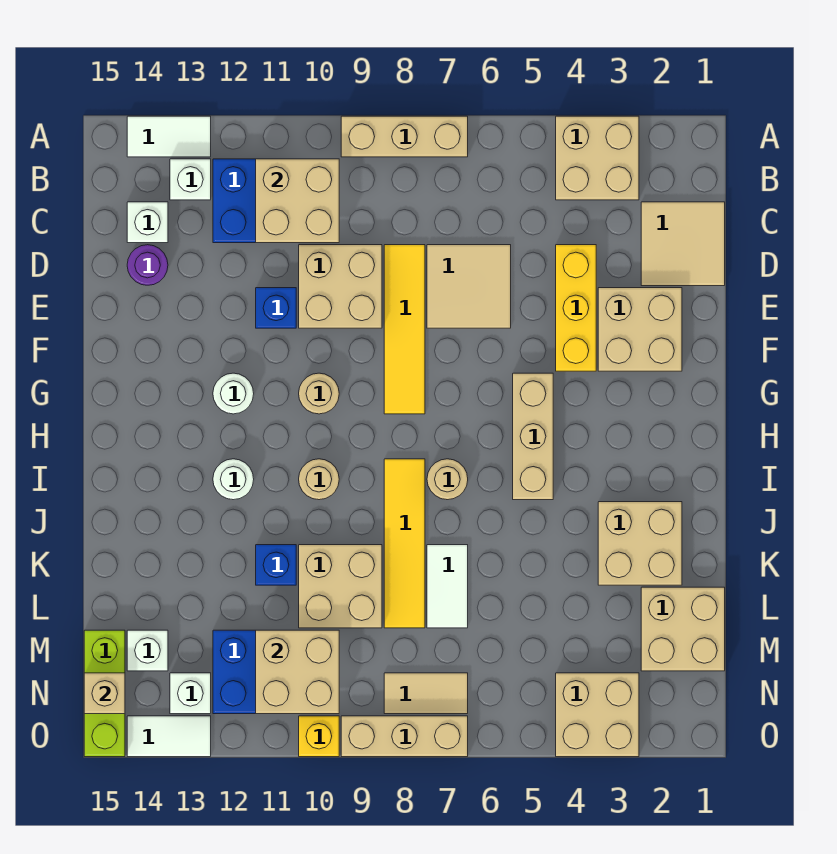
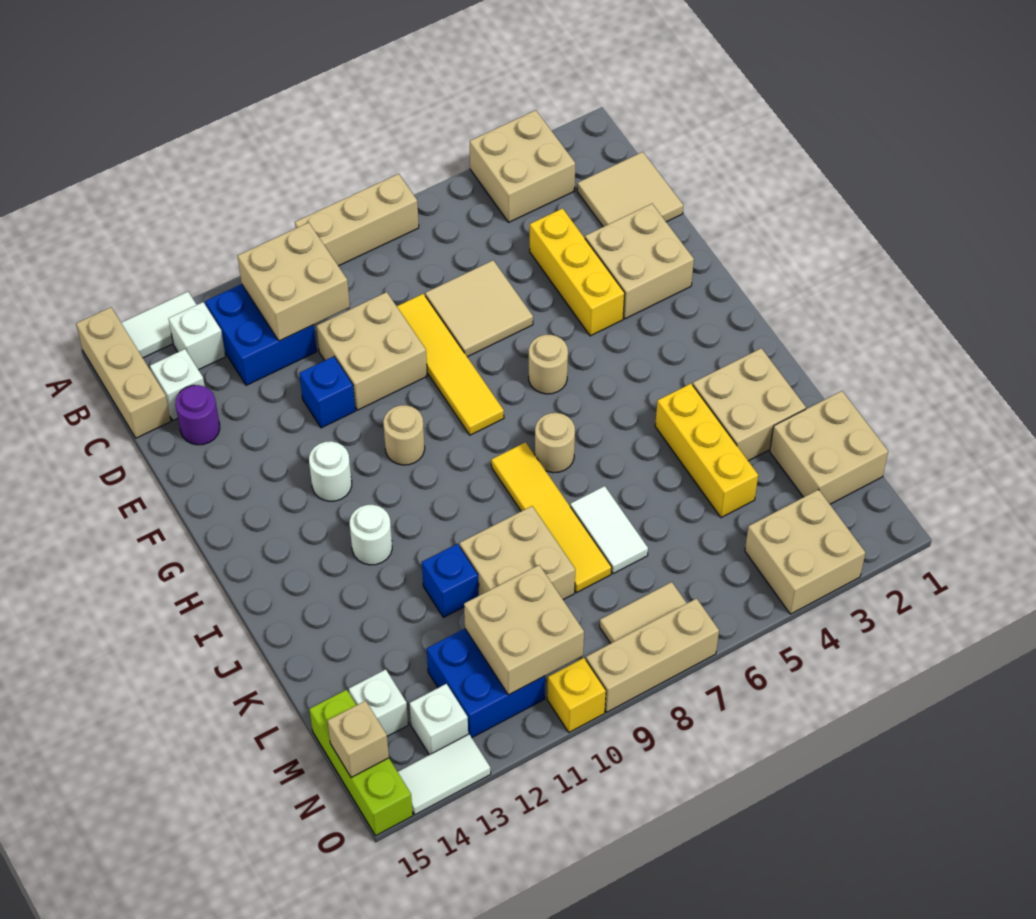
tan brick G5:I5 level 1 -> tan brick A15:C15 level 1
tan round brick I10 level 1 -> tan round brick G6 level 1
none -> yellow brick J4:L4 level 1

